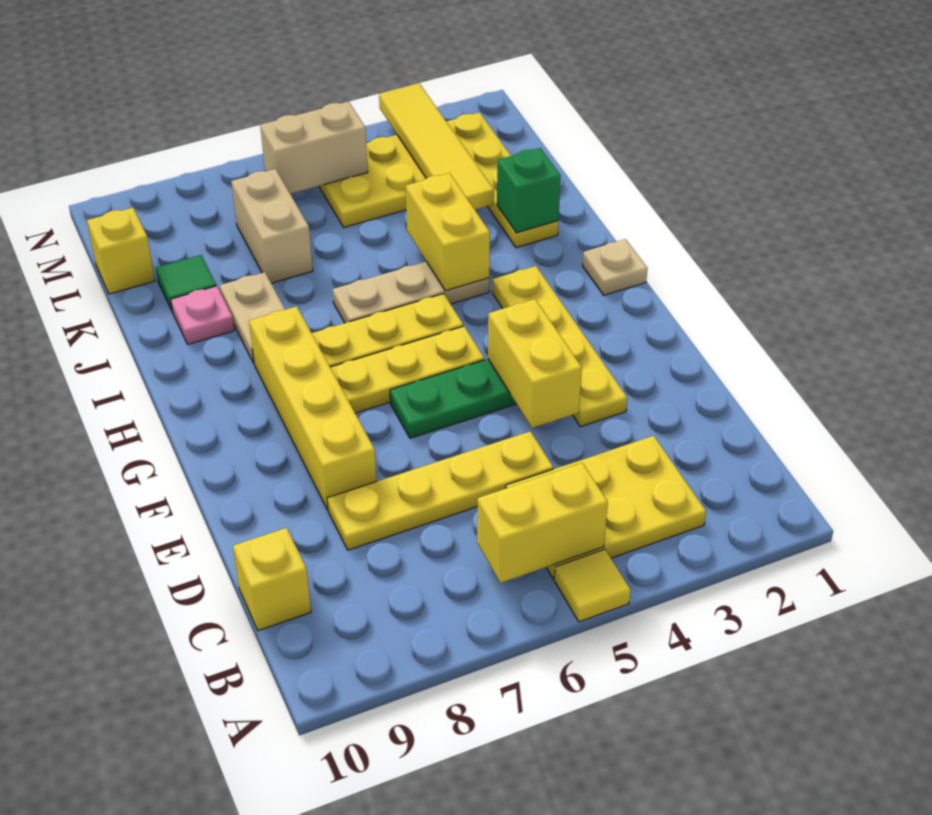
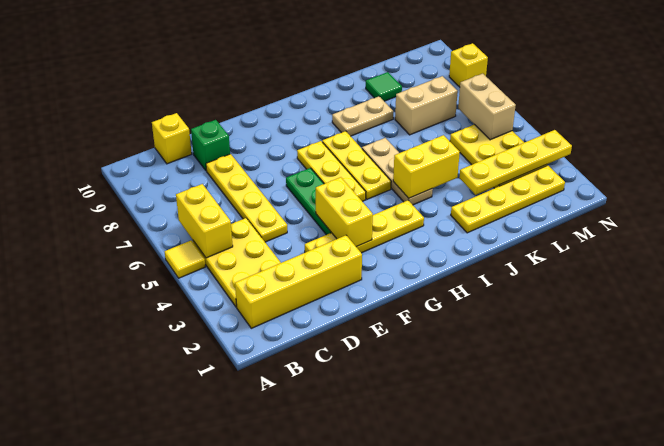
yellow brick E4:F4 level 2 -> yellow brick F3:F4 level 2
yellow brick E8:H8 level 1 -> yellow brick B2:E2 level 1
tan plate H1 level 1 -> none
green brick J2 level 2 -> green brick D9 level 1
pink plate J9 level 1 -> none
yellow tile K3:N3 level 2 -> yellow plate K3:N3 level 2
yellow brick L10 level 1 -> yellow brick N8 level 1

